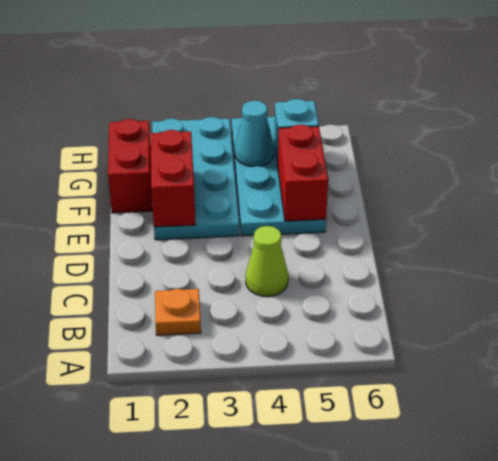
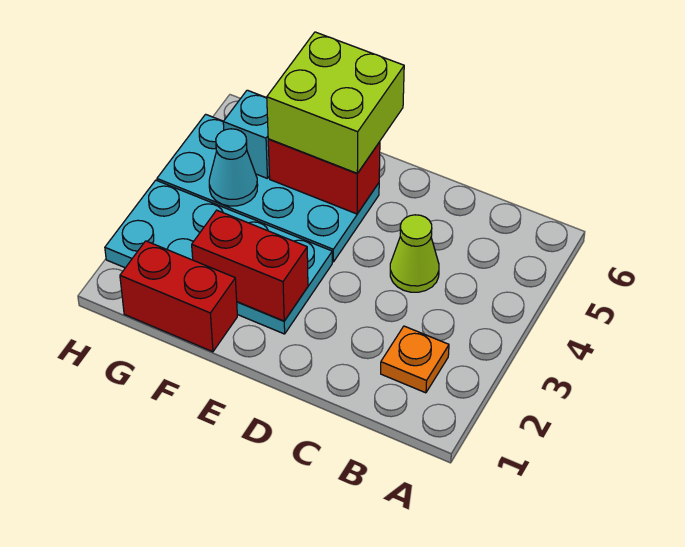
none -> lime brick E5:F6 level 3

